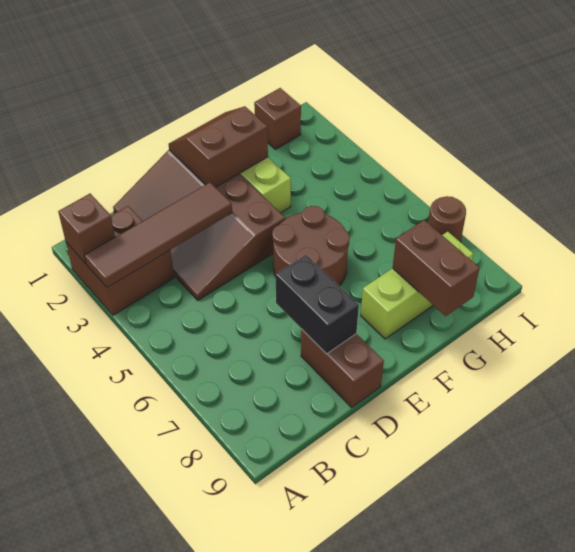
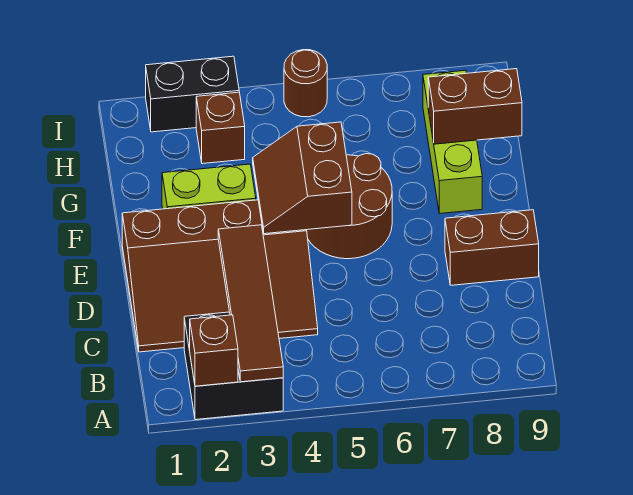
brown brick A2:B3 level 1 -> black brick A2:B3 level 1
black brick D7:D8 level 2 -> black brick I2:I3 level 1
brown slope E1:F2 level 2 top 2 -> brown slope E4:F5 level 2 top 5
brown brick H1 level 1 -> brown brick H3 level 1
brown round brick I7 level 1 -> brown round brick I5 level 1

